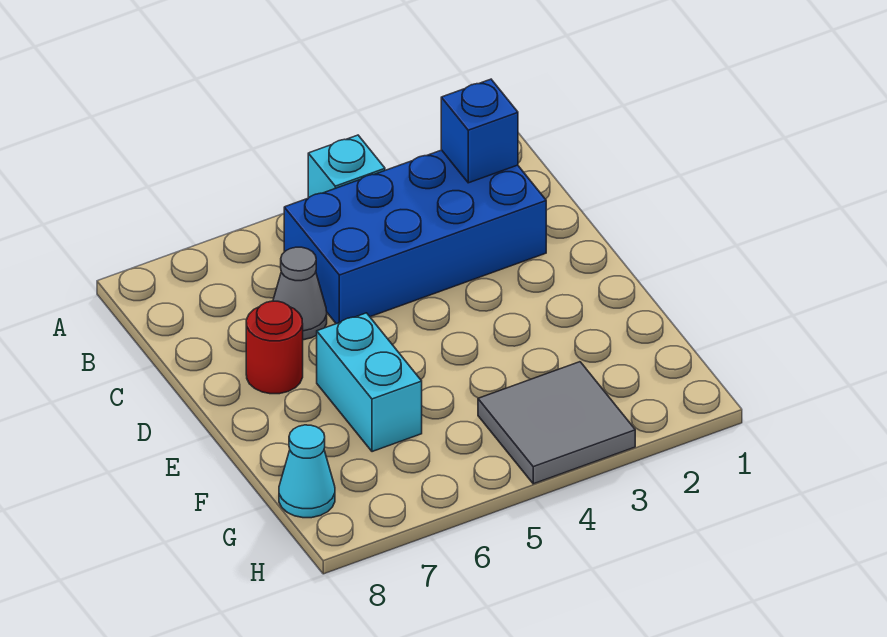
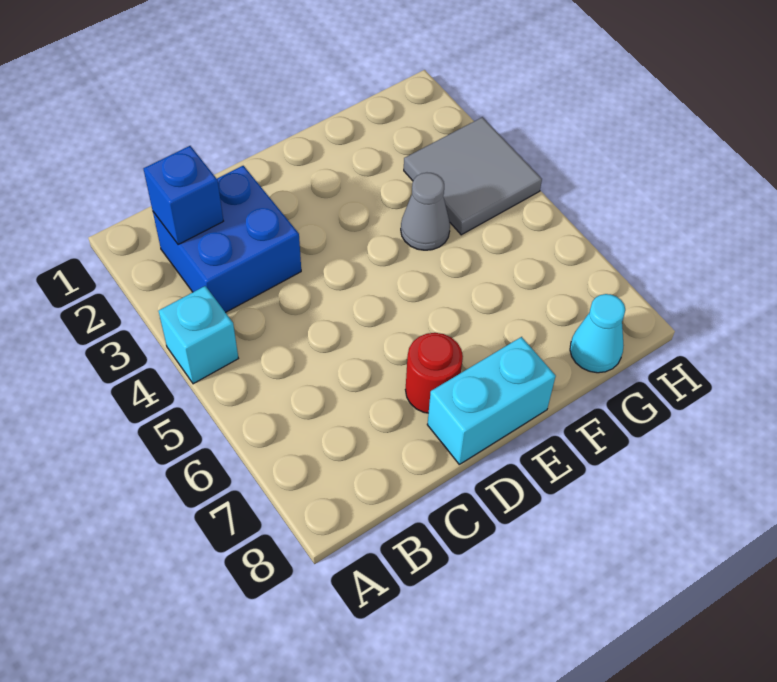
blue brick B2:C5 level 1 -> blue brick B2:C3 level 1
grey cone C6 level 1 -> grey cone F4 level 1
cyan brick E6:F6 level 1 -> cyan brick D8:E8 level 1

